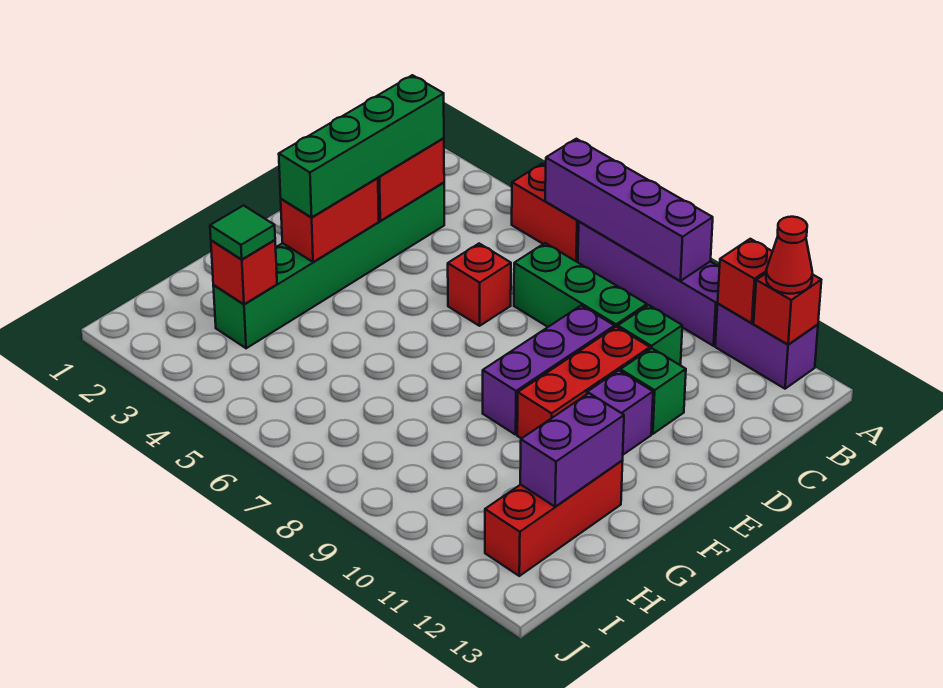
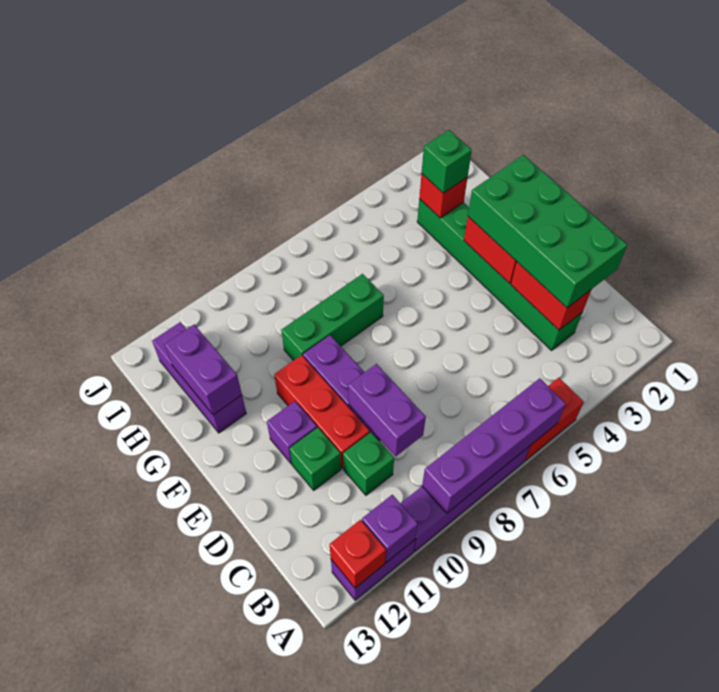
red brick A11 level 2 -> purple brick A11 level 2
red cone A12 level 3 -> none
green brick C3:F3 level 3 -> green brick C2:F3 level 3
green brick C7:C9 level 1 -> green brick G7:G9 level 1
none -> purple brick C9:D9 level 2
red brick D6 level 1 -> none
red brick G12:I12 level 1 -> purple brick G12:I12 level 1
green tile H3 level 3 -> green brick H3 level 3

